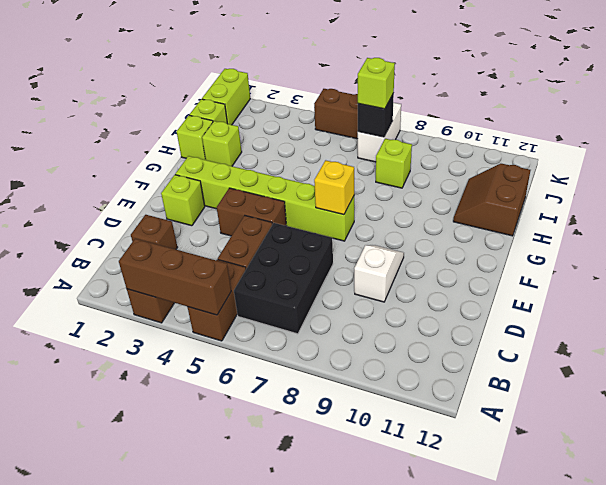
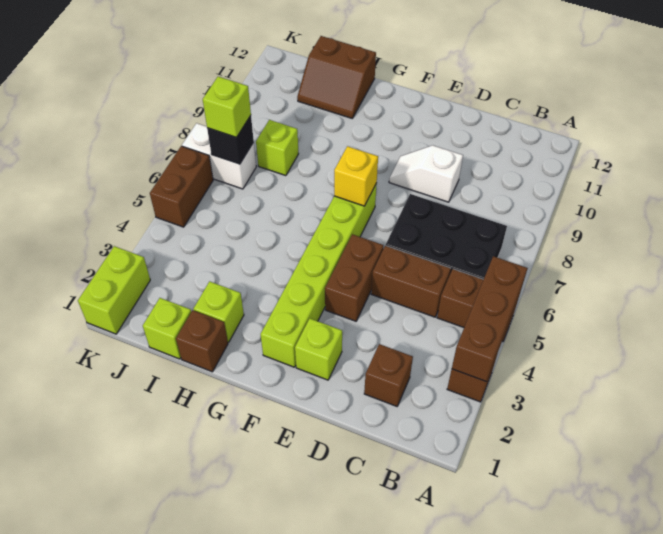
lime brick H1 level 1 -> brown brick H1 level 1
lime brick J1:K1 level 1 -> lime brick K1:K2 level 1

